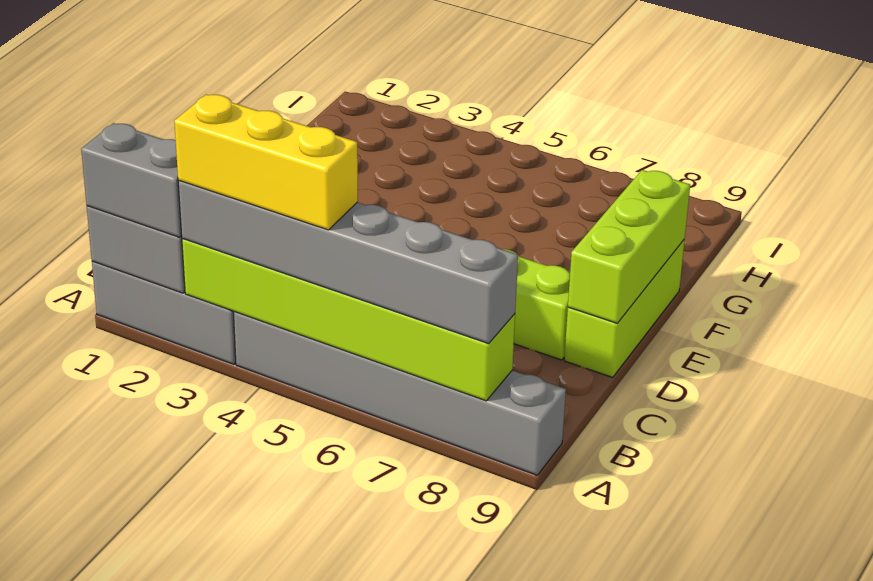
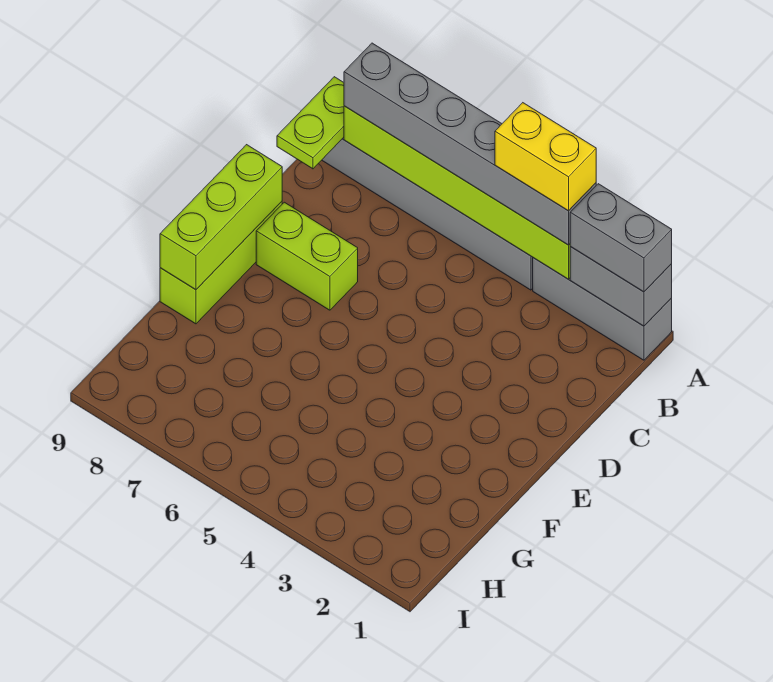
yellow brick A3:A5 level 4 -> yellow brick A3:A4 level 4
none -> lime plate A9:B9 level 2

